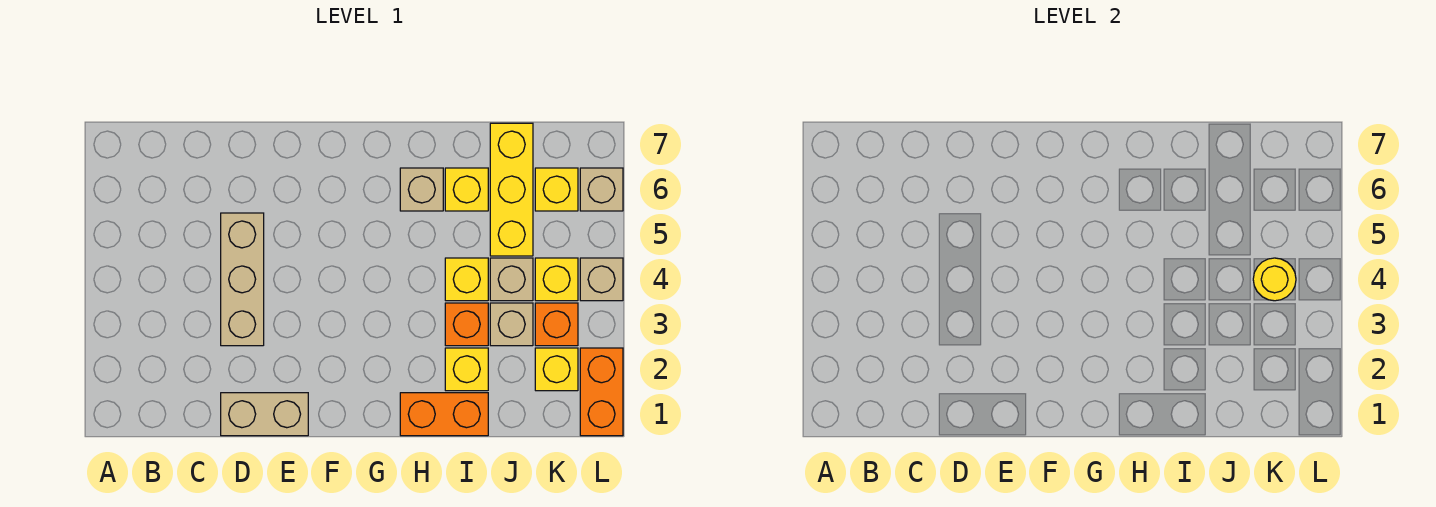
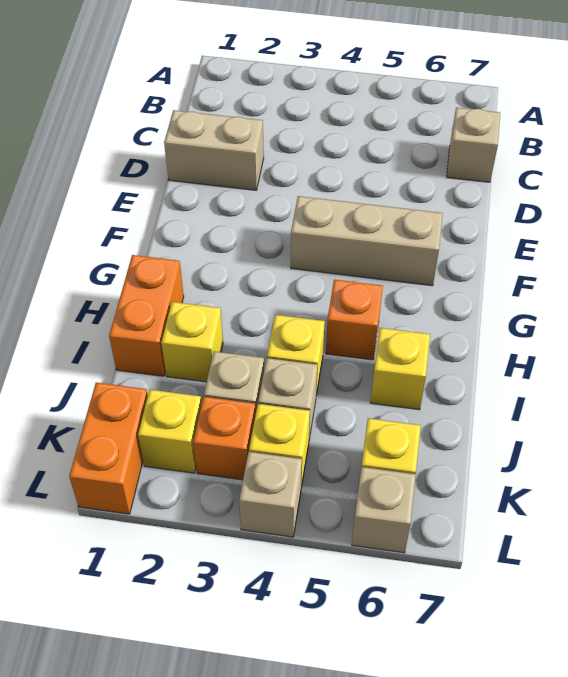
tan brick D1:E1 level 1 -> tan brick D1:D2 level 1
tan brick D3:D5 level 1 -> tan brick F4:F6 level 1
tan brick H6 level 1 -> tan brick C7 level 1
orange brick I3 level 1 -> orange brick H5 level 1
yellow brick J5:J7 level 1 -> none
yellow round brick K4 level 2 -> none
orange brick L1:L2 level 1 -> orange brick K1:L1 level 1

